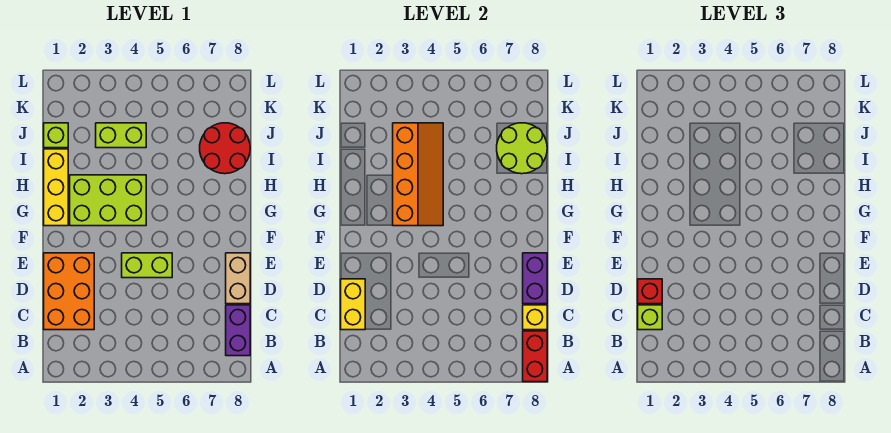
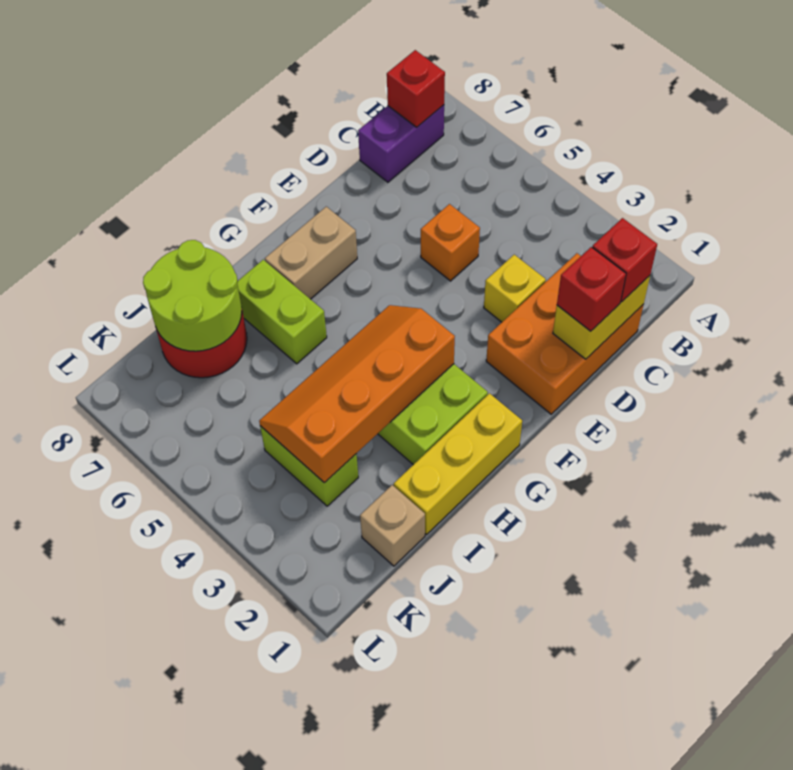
red brick A8:B8 level 2 -> red brick B8 level 2
lime brick C1 level 3 -> red brick C1 level 3
yellow brick C8 level 2 -> yellow brick D3 level 1
none -> orange brick D5 level 1
tan brick D8:E8 level 1 -> tan brick F7:G7 level 1
purple brick D8:E8 level 2 -> none
lime brick E4:E5 level 1 -> lime brick H6:H7 level 1
lime brick J1 level 1 -> tan brick J1 level 1

